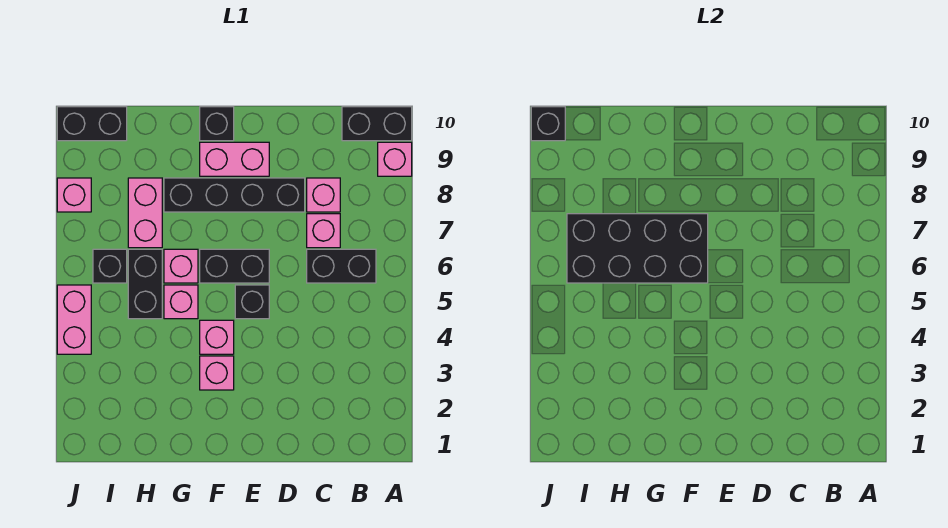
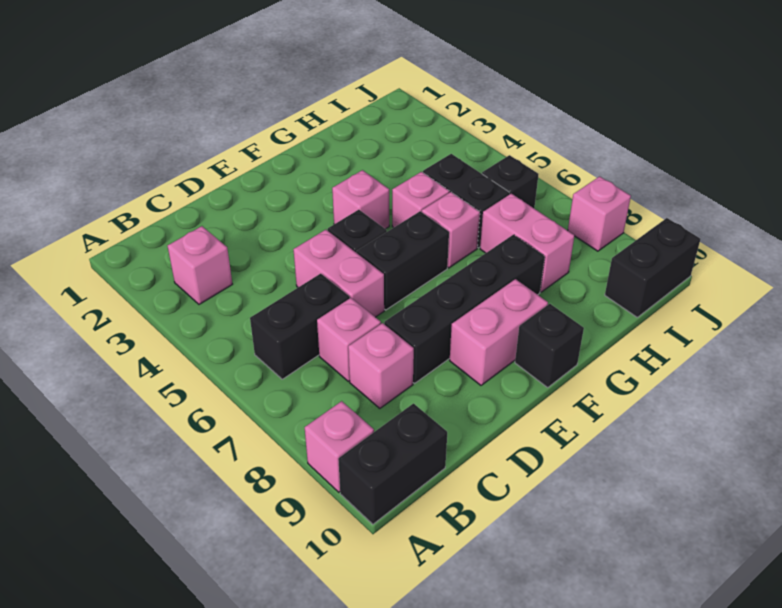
pink brick F3 level 1 -> pink brick B3 level 1
black brick F6:I7 level 2 -> none
pink brick J4:J5 level 1 -> pink brick D5:D6 level 1
black brick J10 level 2 -> none

